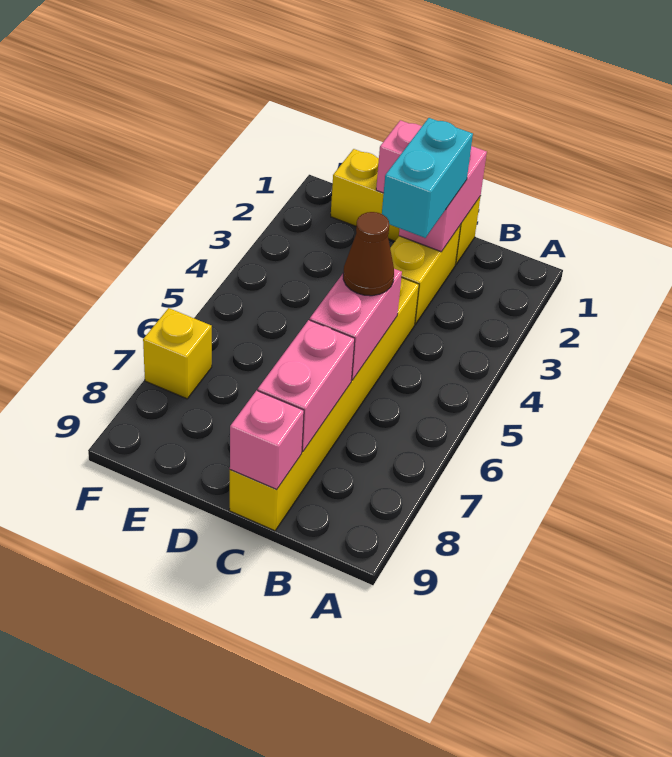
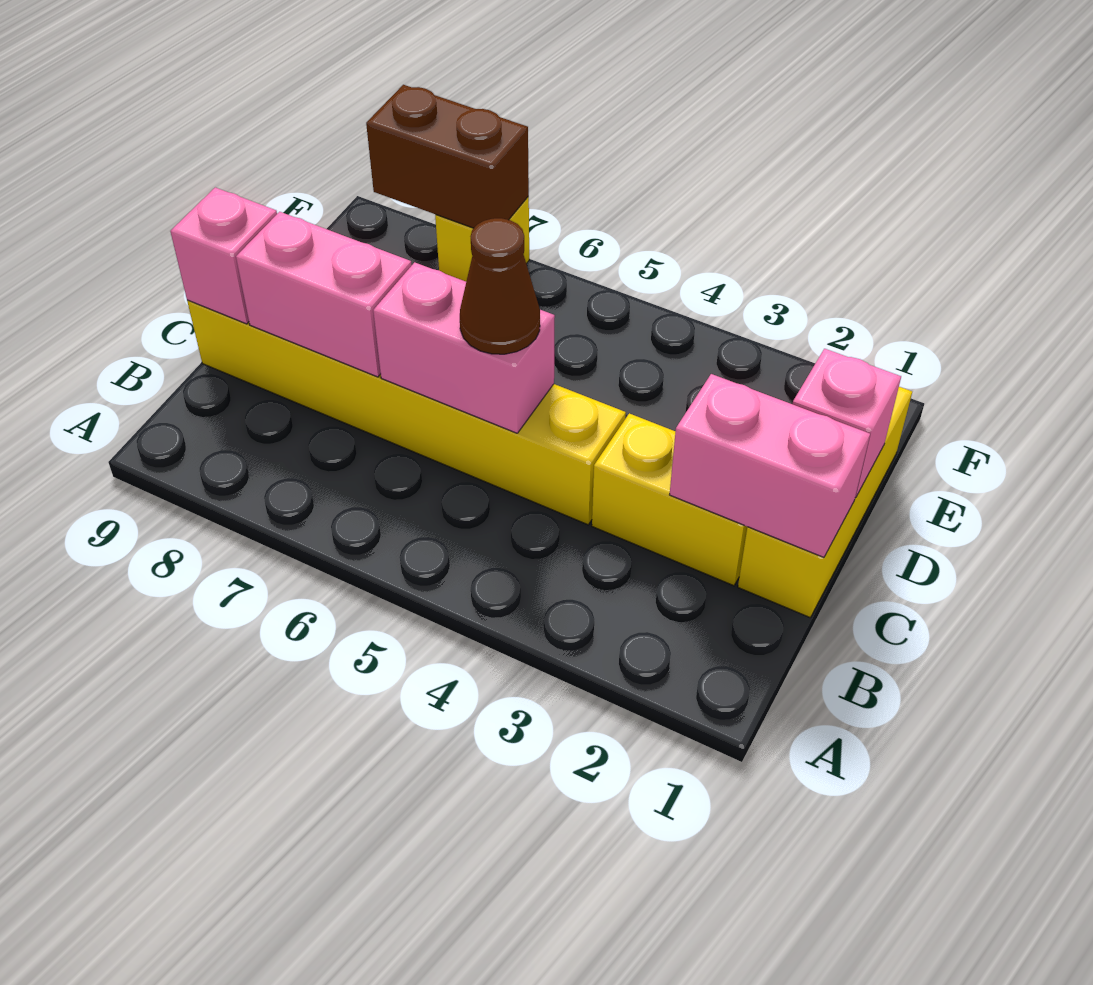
cyan brick C2:C3 level 3 -> none
none -> brown brick F7:F8 level 2

